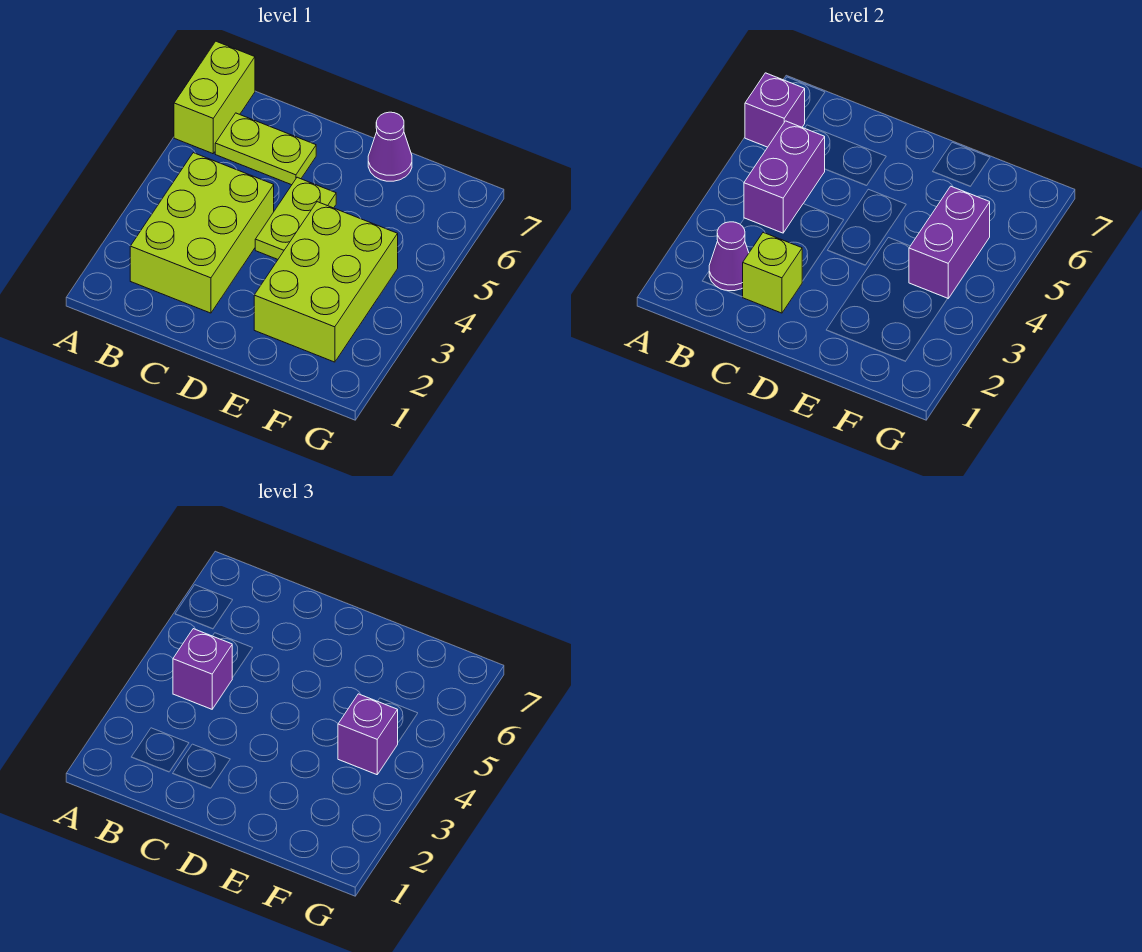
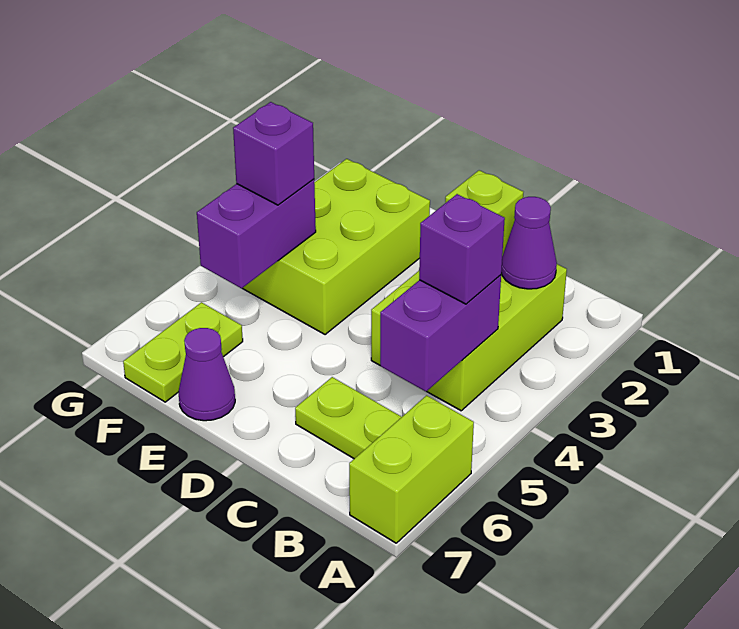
purple brick A6 level 2 -> none
lime plate D4:D5 level 1 -> lime plate F6:F7 level 1

